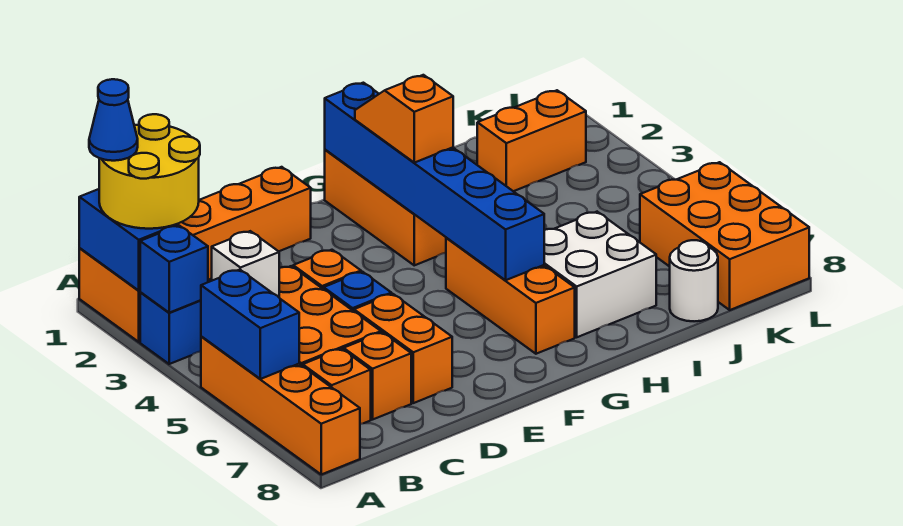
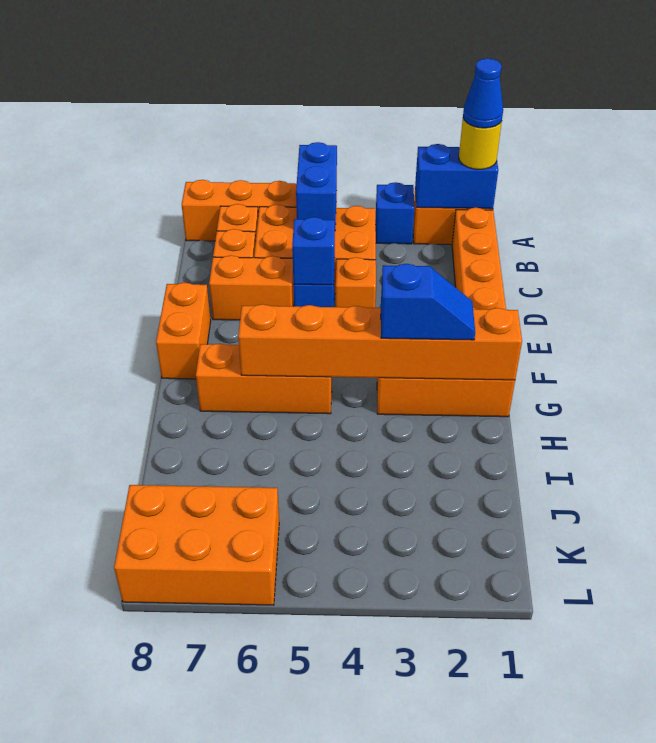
yellow round brick A1:B2 level 3 -> yellow round brick A1 level 3
blue brick A3 level 2 -> blue brick D5 level 2
blue brick A5:A6 level 2 -> blue brick A5:B5 level 2
white brick B4 level 2 -> none
blue brick G1:G6 level 2 -> orange brick G1:G6 level 2
orange slope G2:G3 level 3 top 3 -> blue slope G2:G3 level 3 top 3
white brick H6:I7 level 1 -> none
orange brick J2:K2 level 1 -> orange brick E8:F8 level 1
white round brick J8 level 1 -> none

